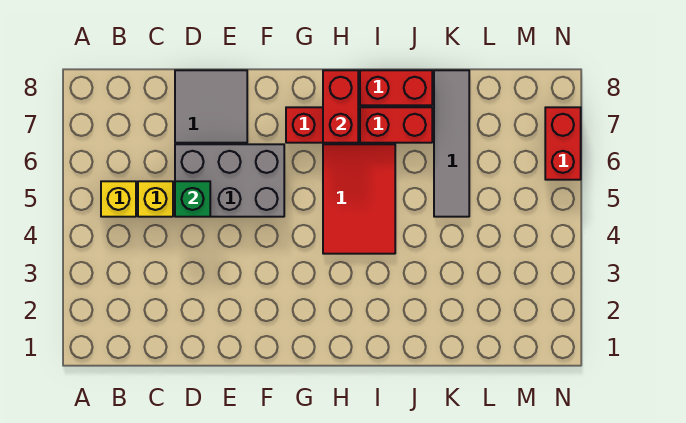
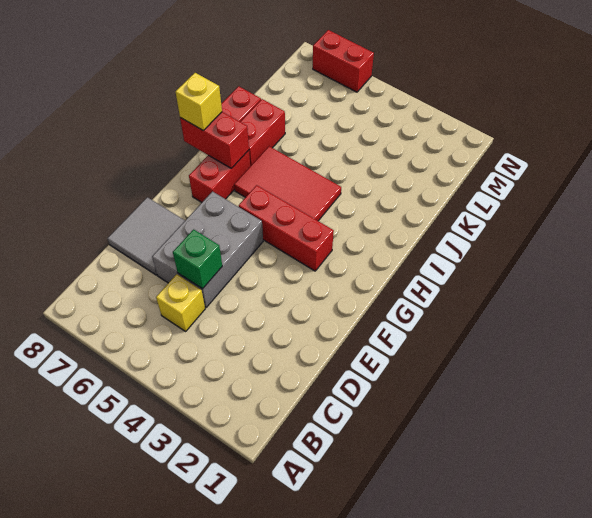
yellow brick B5 level 1 -> yellow brick H8 level 3
none -> red brick G3:G5 level 1
grey tile K5:K8 level 1 -> none

